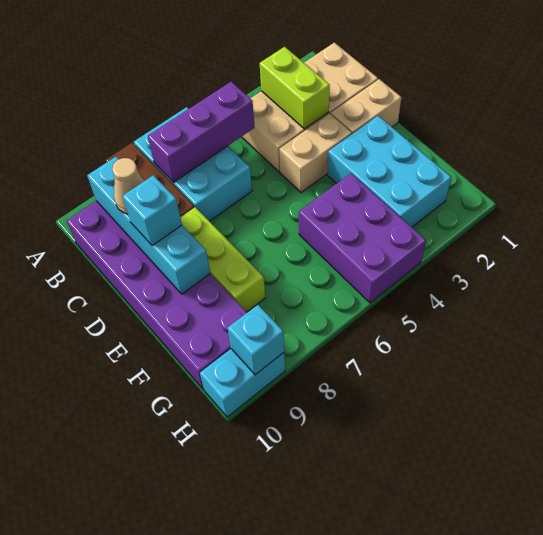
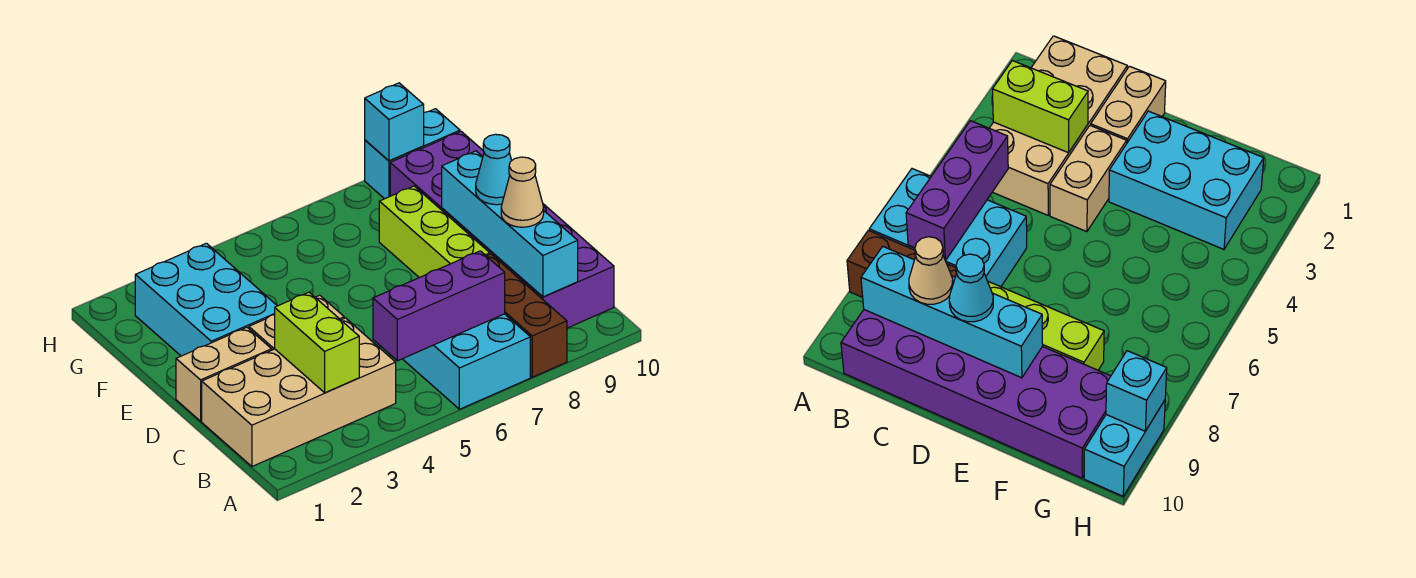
cyan brick D9 level 3 -> cyan cone D9 level 3
purple brick F4:H5 level 1 -> none

